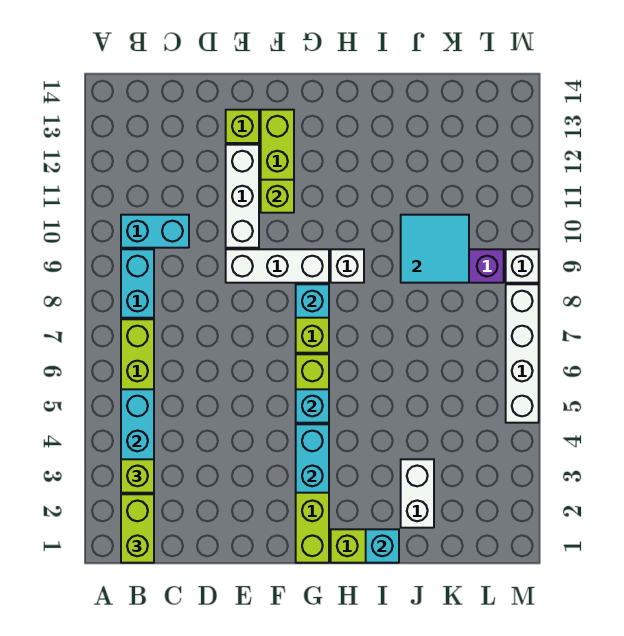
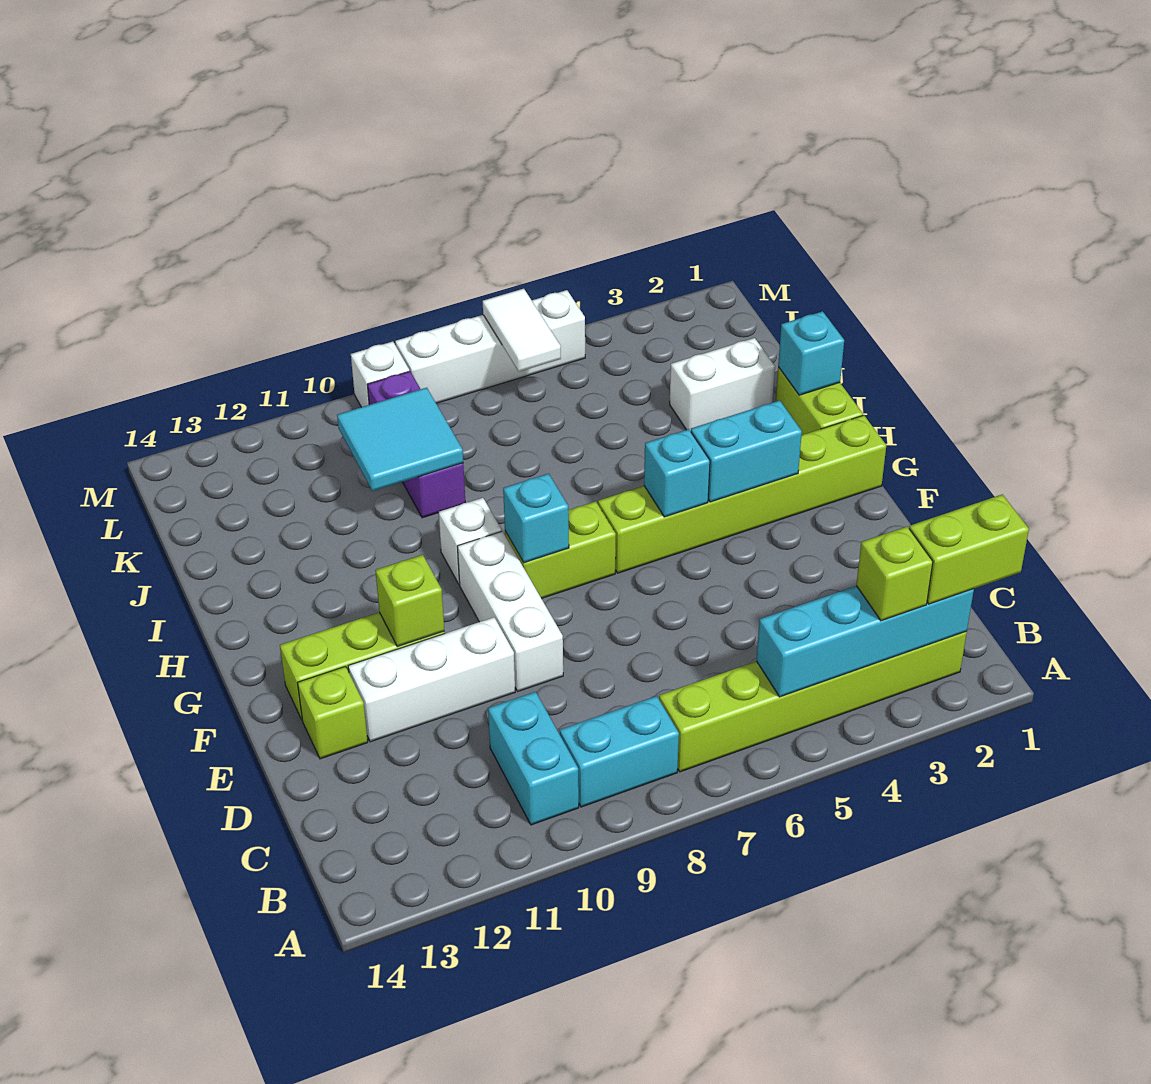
none -> white tile L6:M6 level 2

